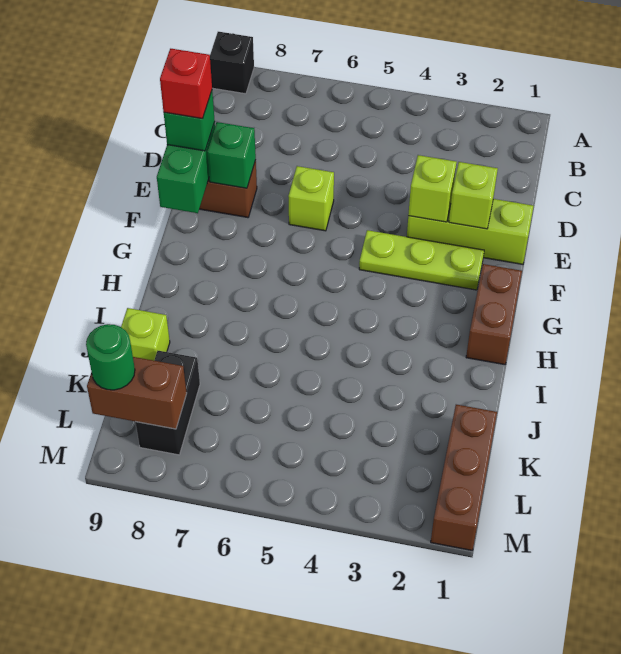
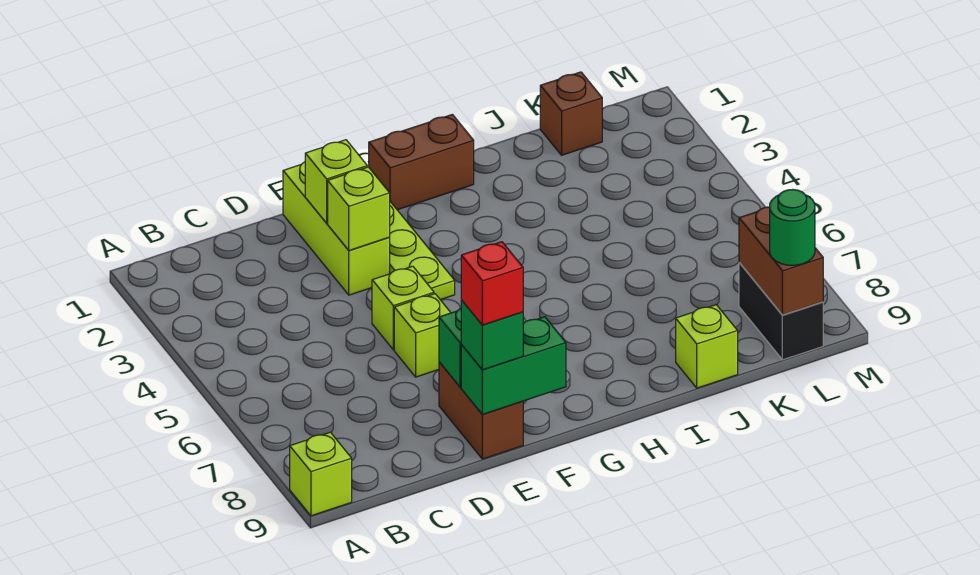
black brick A9 level 1 -> lime brick A9 level 1
none -> lime brick E5 level 1
brown brick K1:M1 level 1 -> brown brick K1 level 1
black brick K8:L8 level 1 -> black brick L8:L9 level 1

